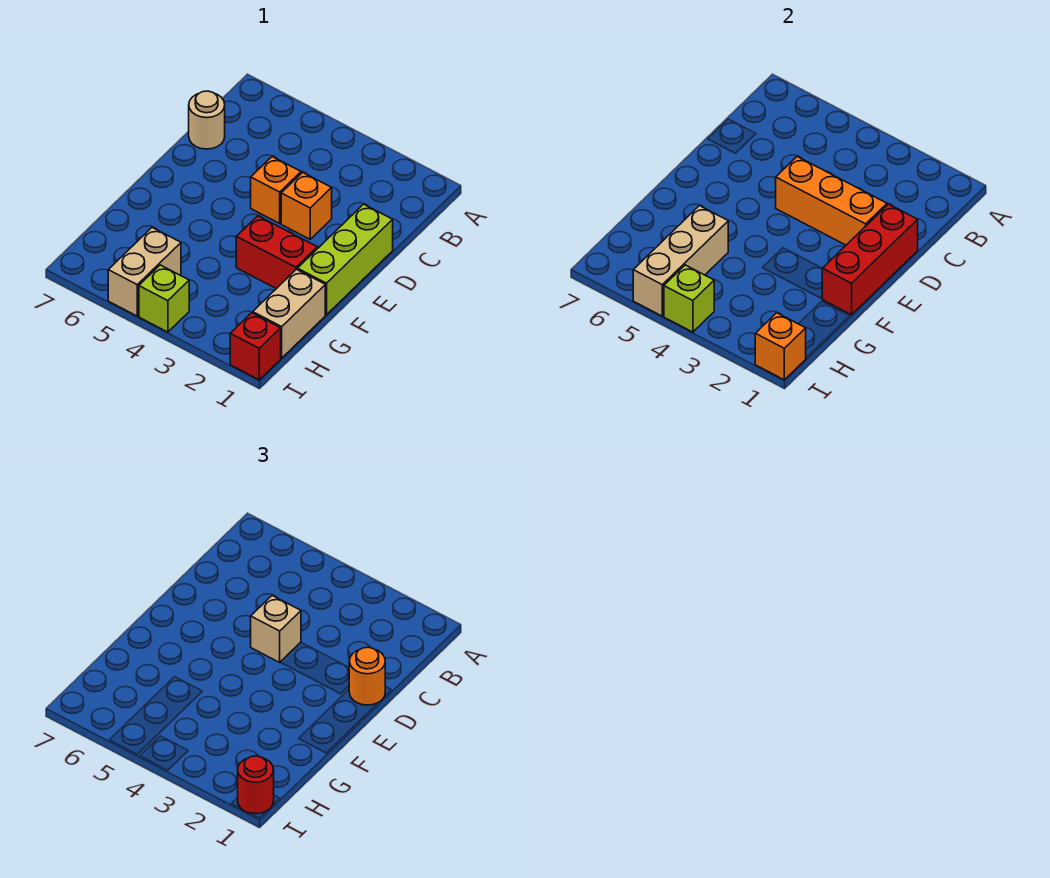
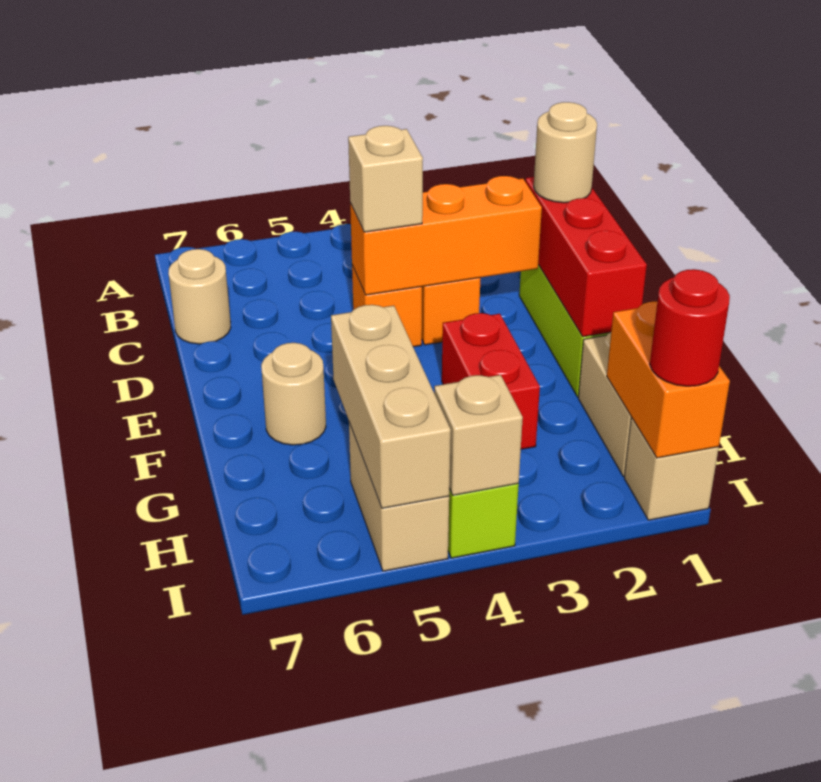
orange round brick D1 level 3 -> tan round brick D1 level 3
red brick F2:F3 level 1 -> red brick F3:G3 level 1
none -> tan round brick F6 level 1
red brick I1 level 1 -> tan brick I1 level 1
orange brick I1 level 2 -> orange brick H1:I1 level 2
lime brick I4 level 2 -> tan brick I4 level 2

